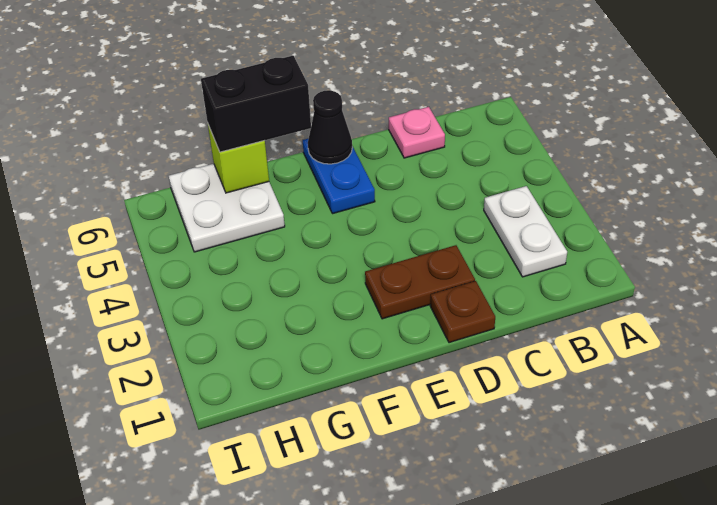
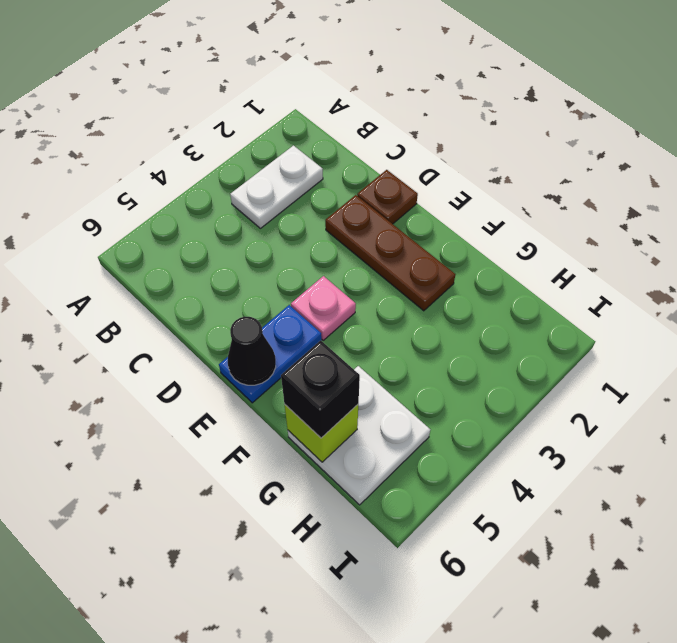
pink plate C6 level 1 -> pink plate E4 level 1
brown plate D2:E2 level 1 -> brown plate D2:F2 level 1
black brick F6:G6 level 3 -> black brick G6 level 3

